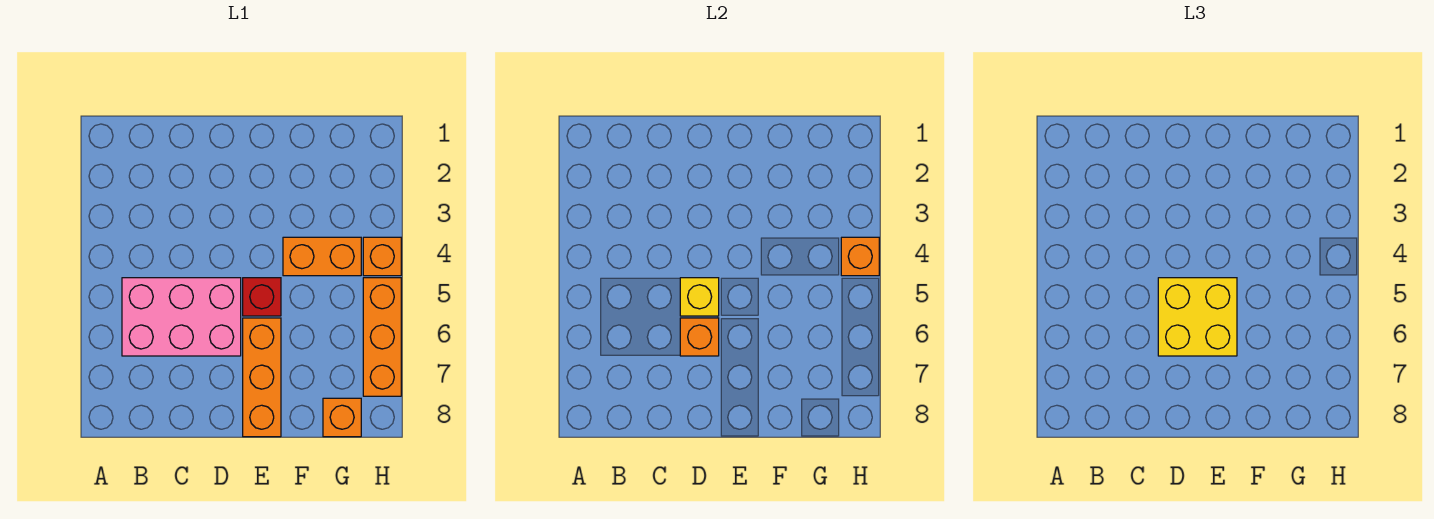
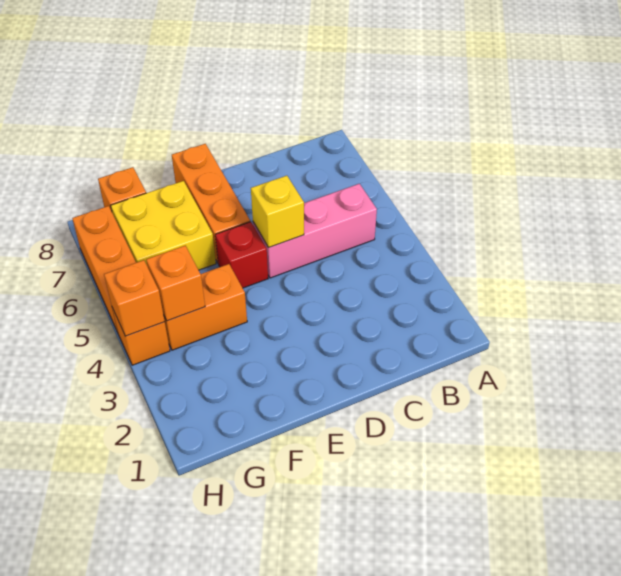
pink brick B5:D6 level 1 -> pink brick B5:D5 level 1
yellow brick D5:E6 level 3 -> yellow brick F6:G7 level 1
orange brick D6 level 2 -> orange brick G4 level 2

